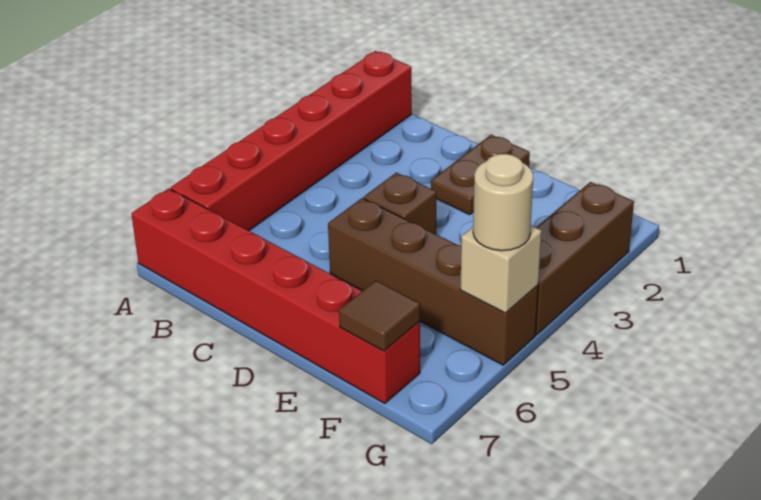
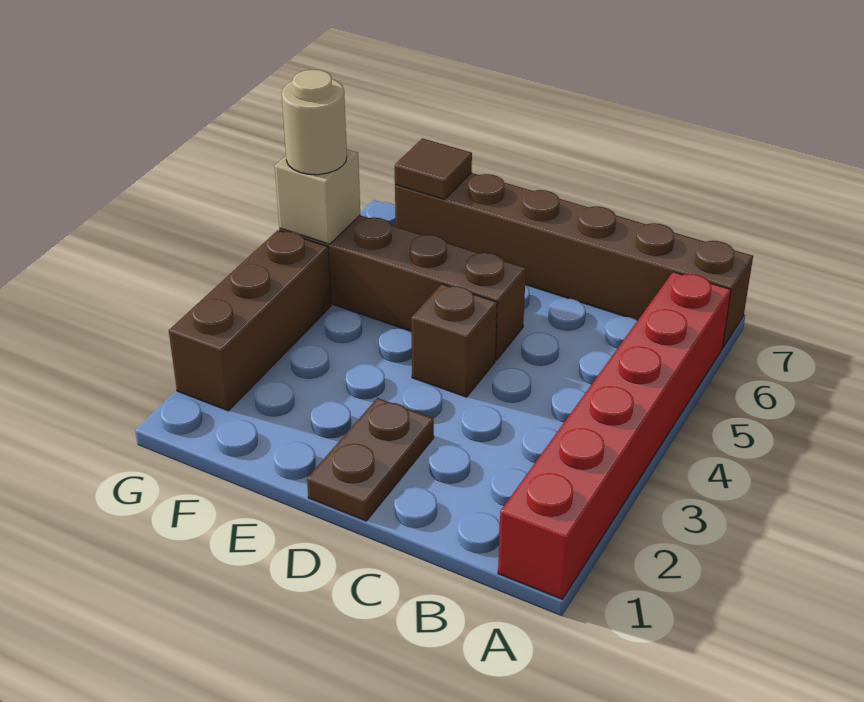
red brick A7:F7 level 1 -> brown brick A7:F7 level 1

